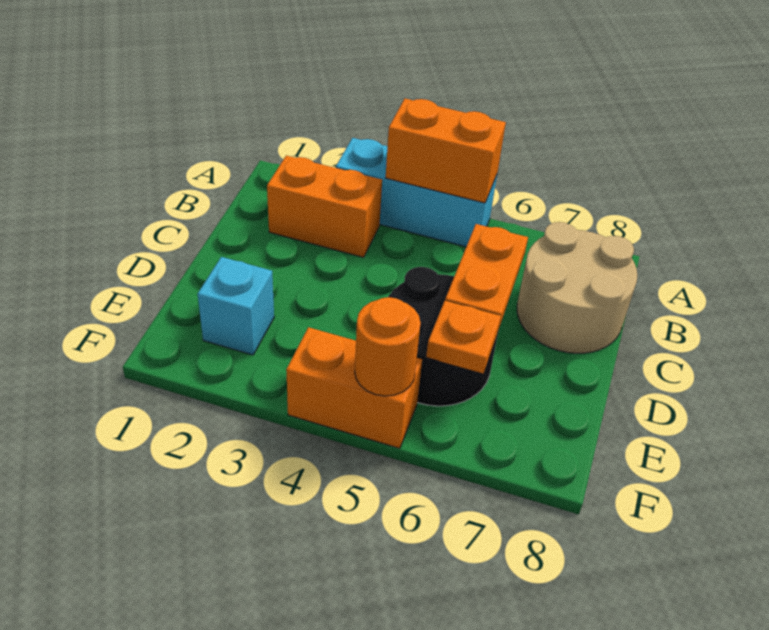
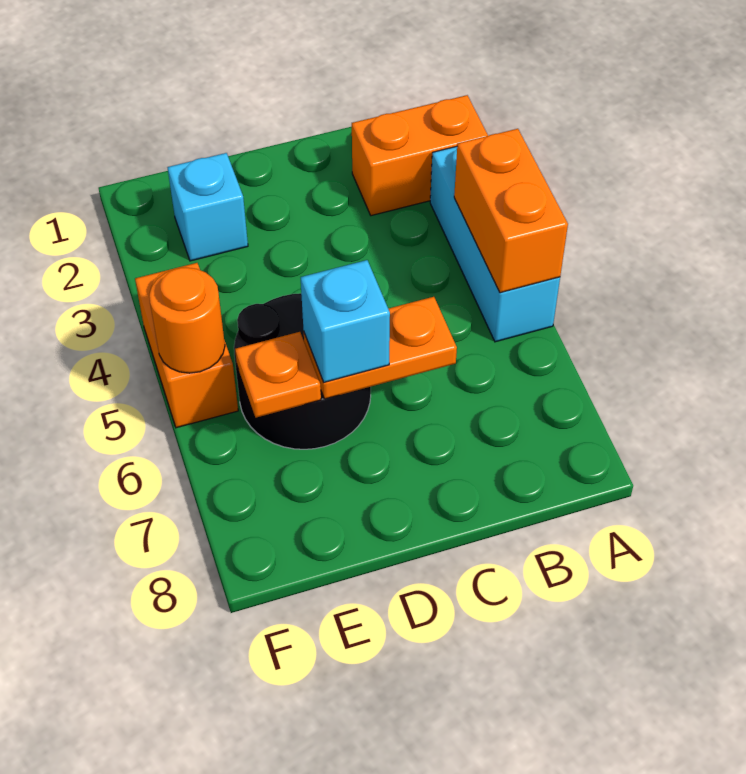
orange brick B2:B3 level 1 -> orange brick A2:B2 level 1
tan round brick B7:C8 level 1 -> none
none -> cyan brick D6 level 3

